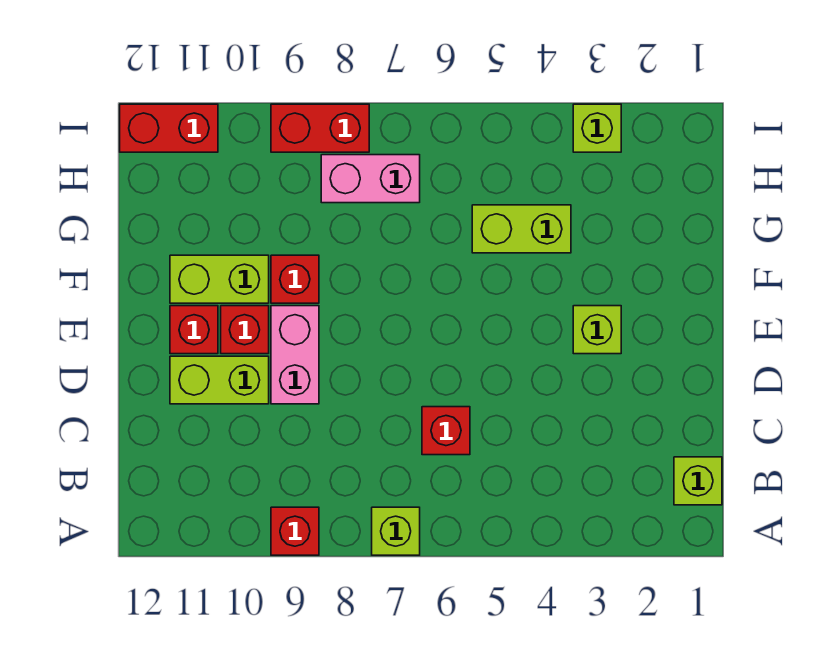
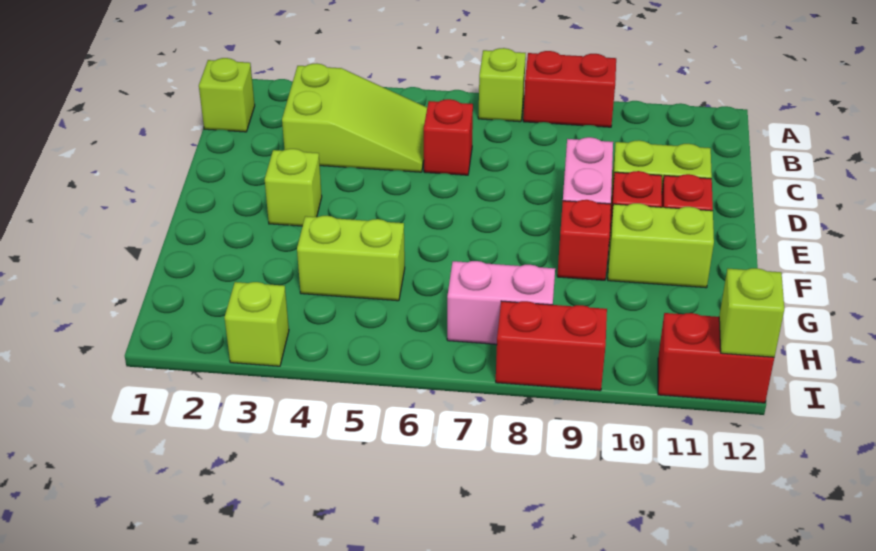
red brick A9 level 1 -> red brick A8:A9 level 1
none -> lime slope B3:C5 level 1 top 3
none -> lime brick I12 level 2

